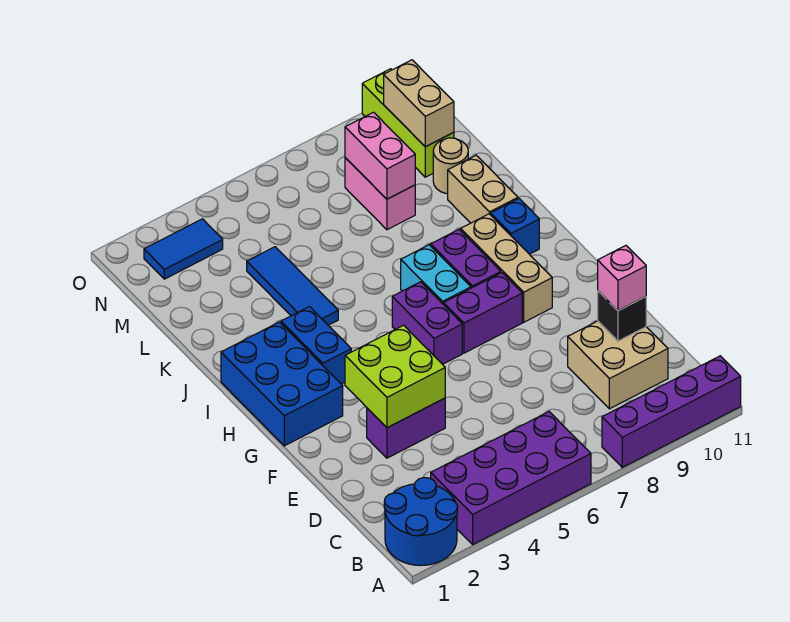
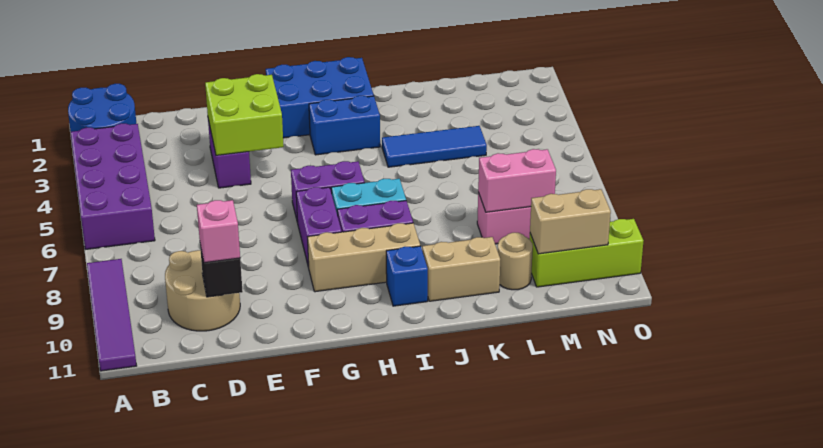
purple brick A8:A11 level 1 -> purple tile A8:A11 level 1
tan brick C9:D10 level 1 -> tan round brick C9:D10 level 1
blue tile N2:N3 level 1 -> none

